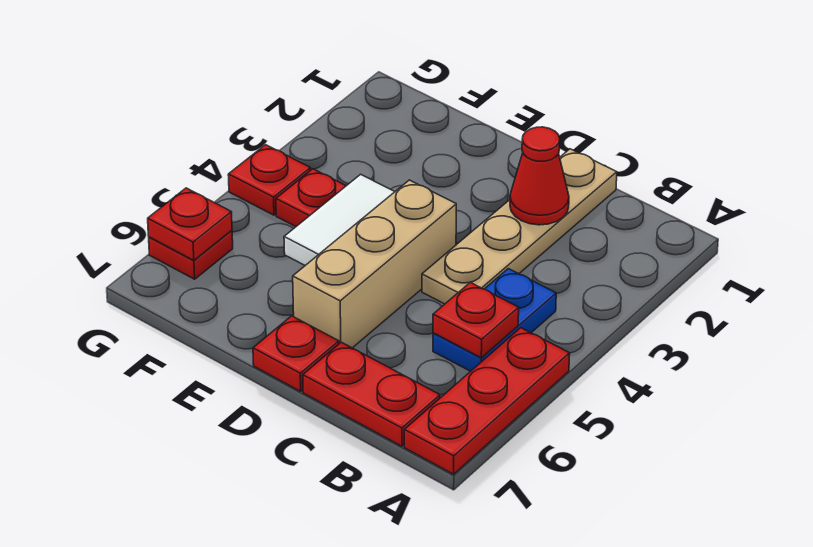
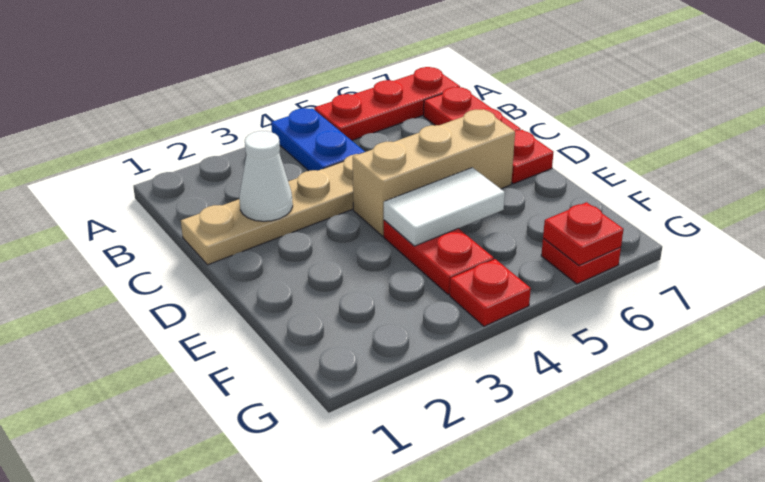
blue plate B4:B5 level 1 -> blue plate A4:B4 level 1
red plate B5 level 2 -> none
red cone C2 level 2 -> white cone C2 level 2

